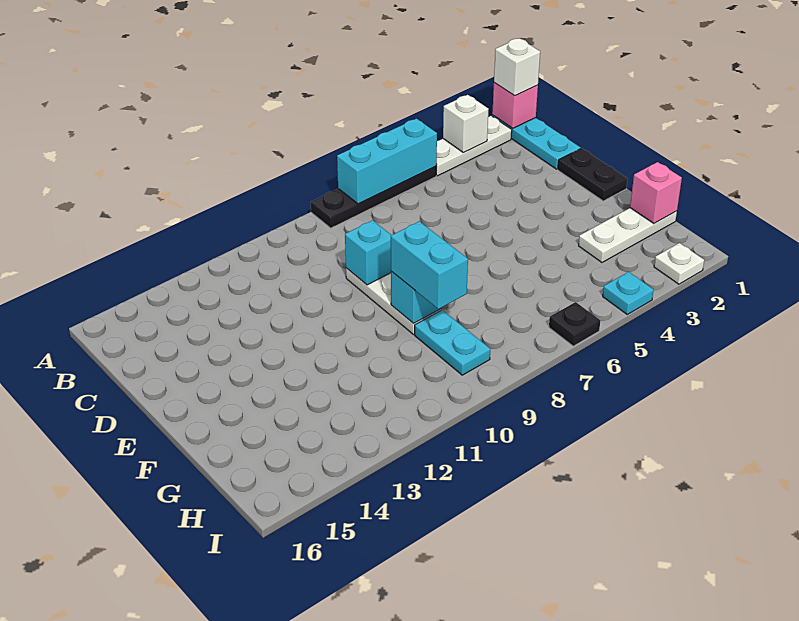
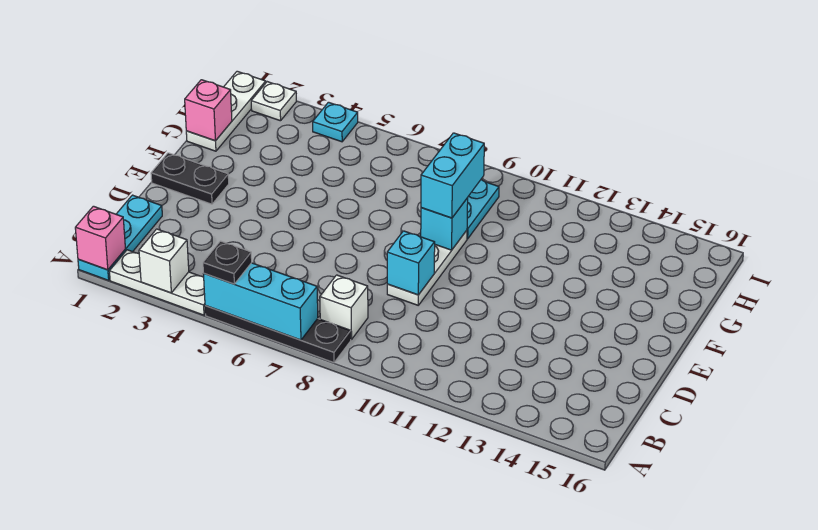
white brick A1 level 3 -> white brick B8 level 1
black plate D1:E1 level 1 -> black plate E1:E2 level 1
white plate G1:G3 level 1 -> white plate G1:I1 level 1
black plate I6 level 1 -> black plate A5 level 3

